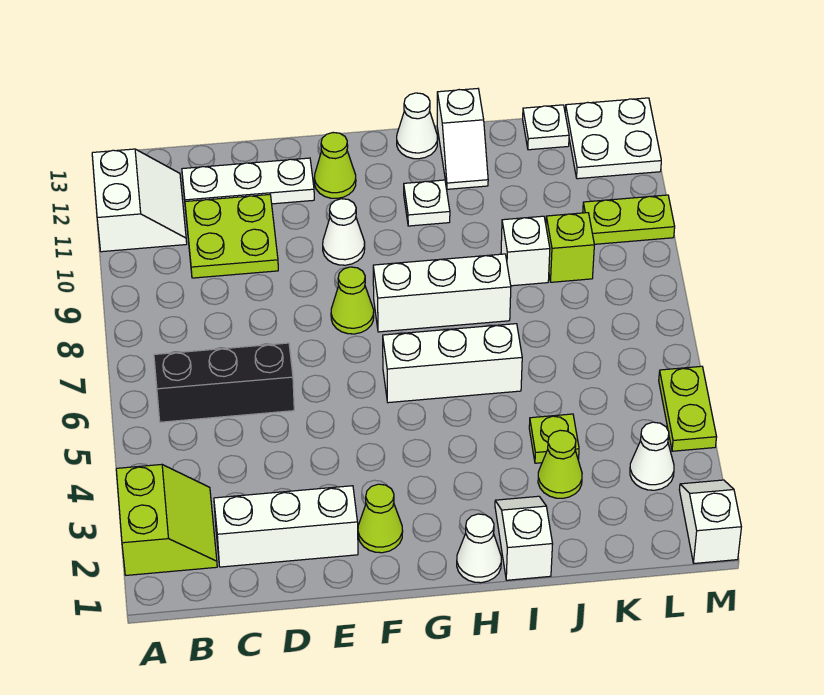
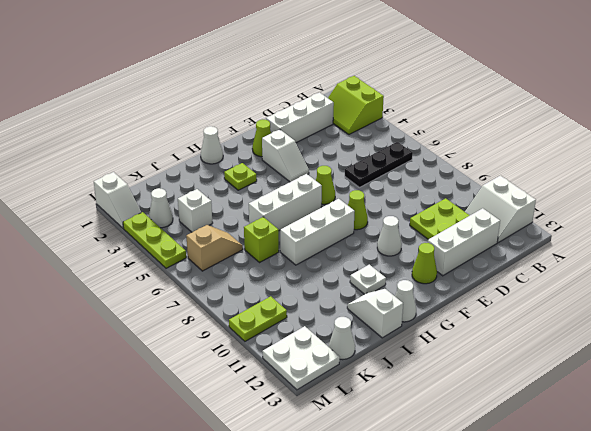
black brick B6:D6 level 1 -> black plate B6:D6 level 1
white plate C12:E12 level 1 -> white brick C12:E12 level 1
white slope I1:I2 level 1 top 1 -> white slope F3:F4 level 1 top 3
lime cone J3 level 1 -> lime cone F6 level 1
lime plate J4 level 1 -> lime plate H3 level 1
white brick J9 level 1 -> white brick K4 level 1
none -> tan slope K6:L6 level 1 top L
lime brick K9 level 1 -> lime brick J7 level 1
white plate K13 level 1 -> white cone K13 level 1
lime plate M4:M5 level 1 -> lime plate M3:M5 level 1

